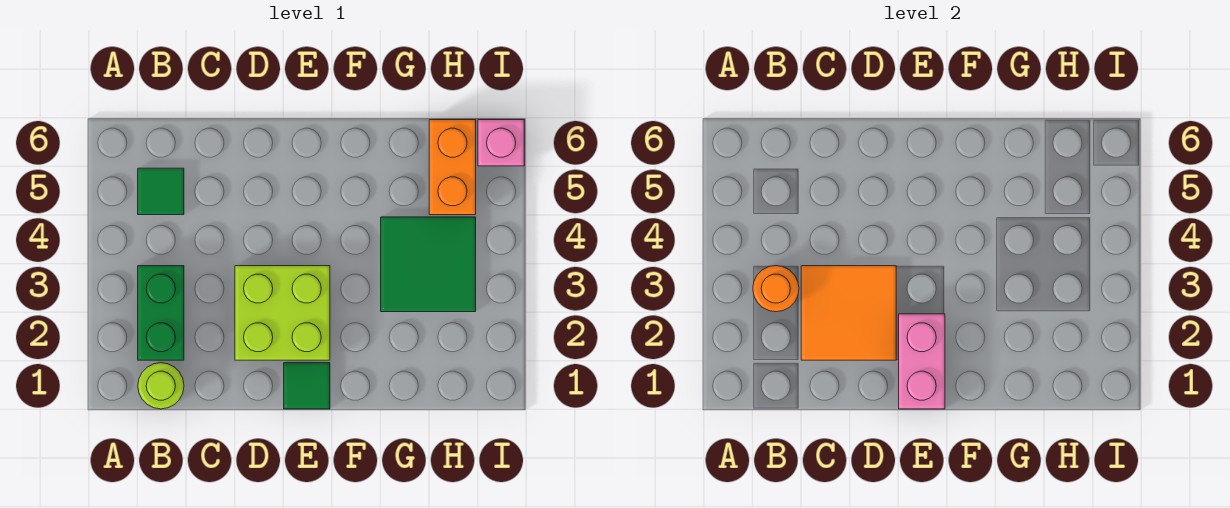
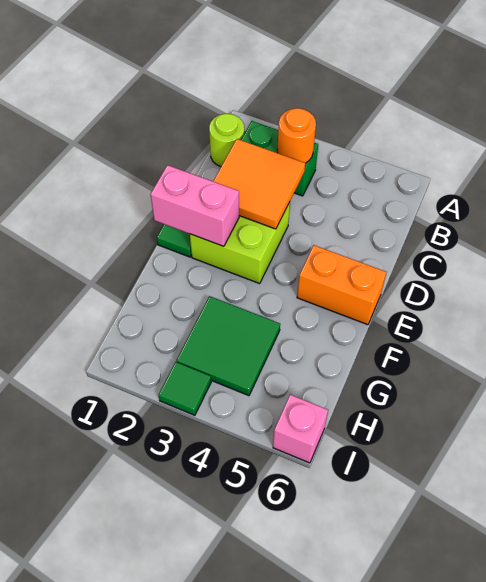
green tile B5 level 1 -> green tile I3 level 1
orange brick H5:H6 level 1 -> orange brick E5:E6 level 1

